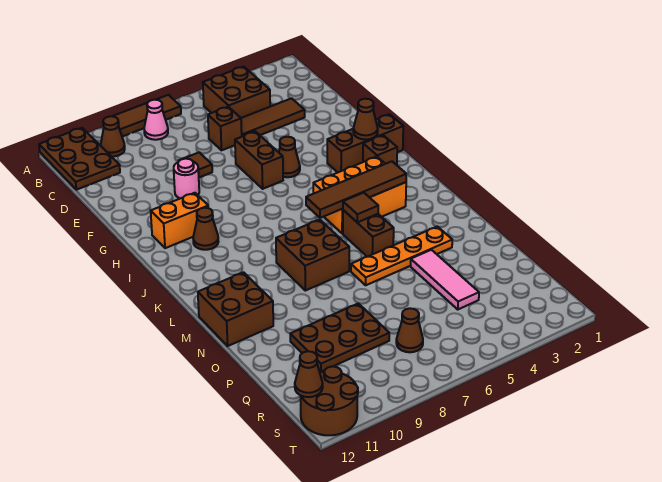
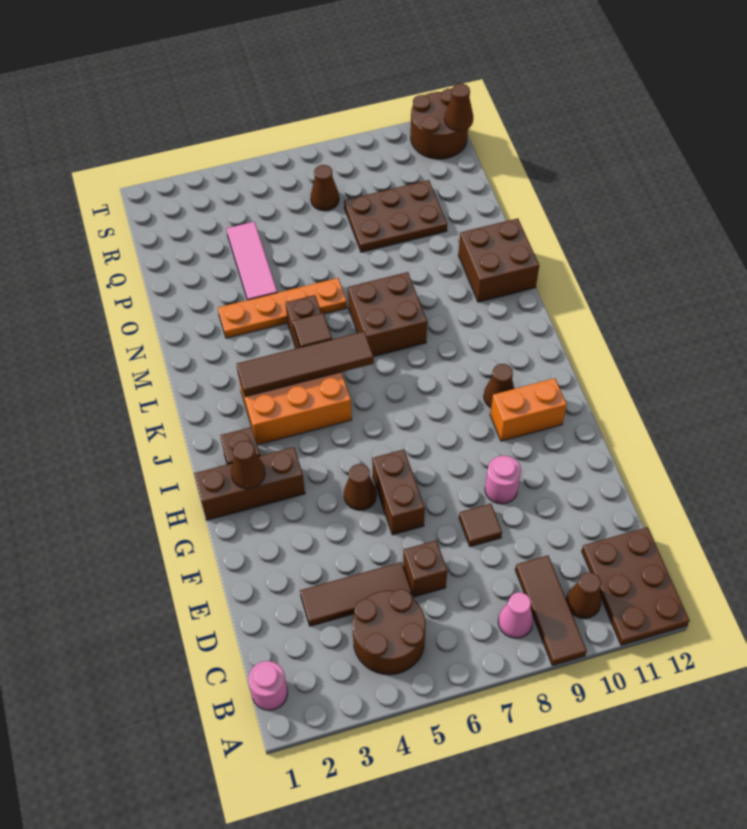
brown tile A7:A9 level 1 -> brown tile A9:C9 level 1
none -> pink round brick B1 level 1
brown brick B4:C5 level 1 -> brown round brick B4:C5 level 1

